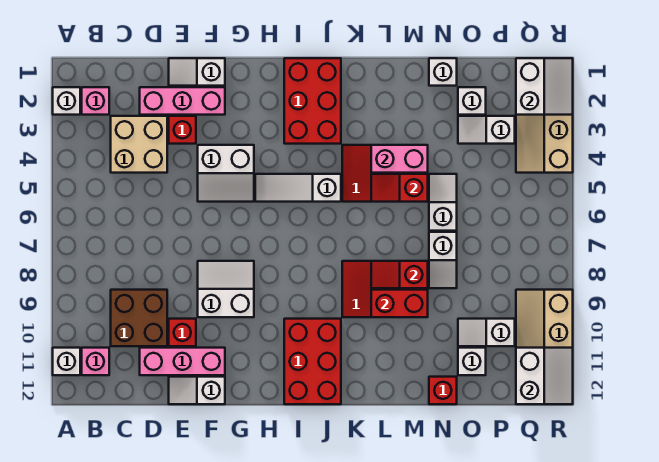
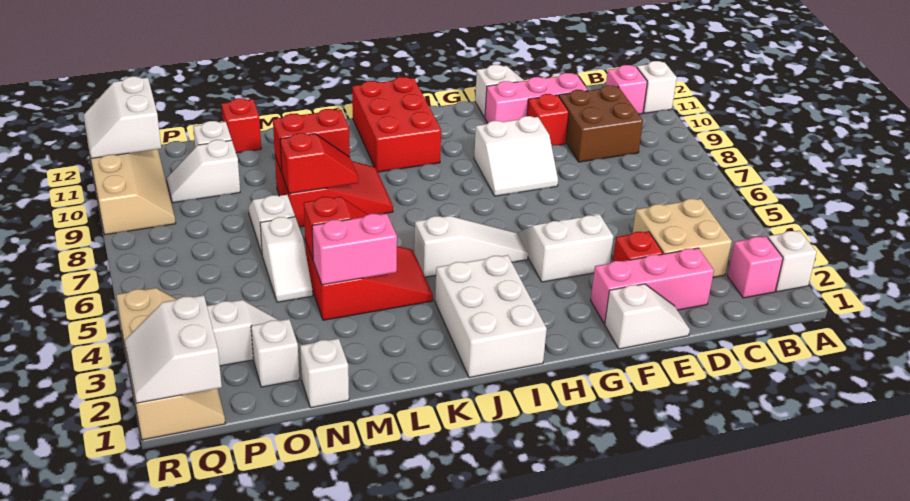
red brick I1:J3 level 1 -> white brick I1:J3 level 1
white slope O10:P10 level 1 top P -> white slope O10:P10 level 1 top O

